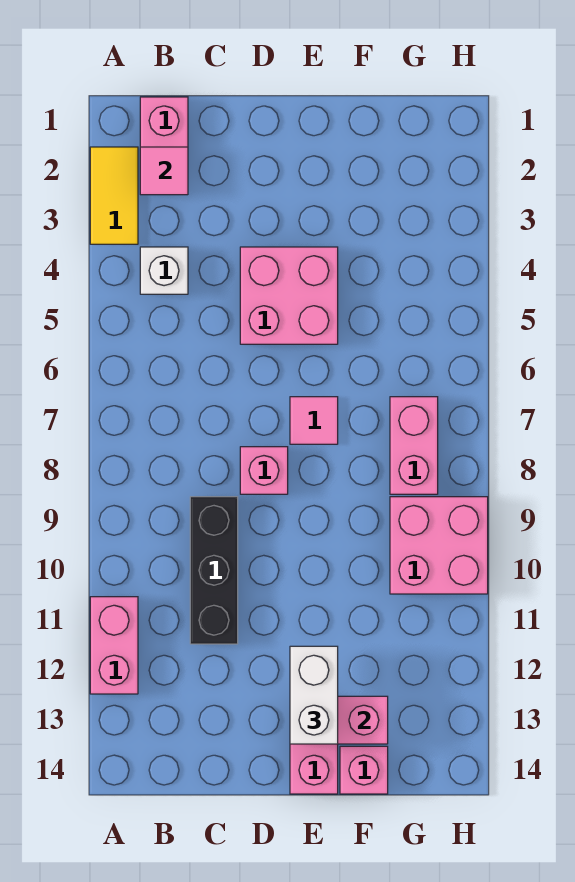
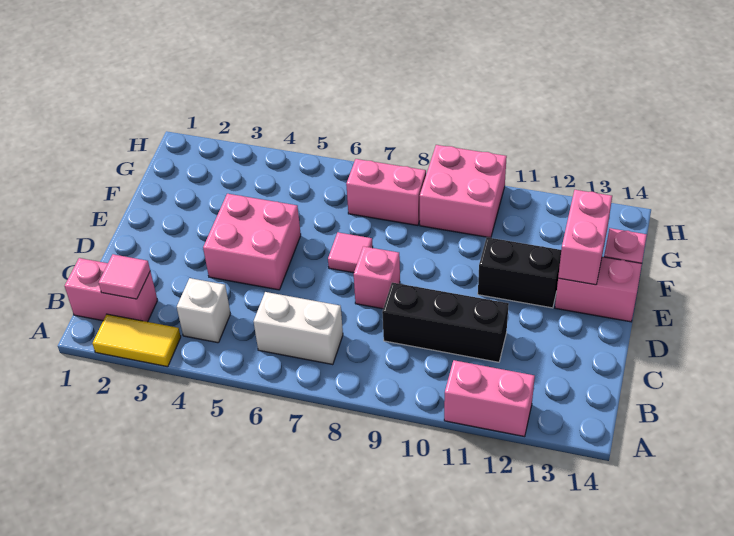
none -> black brick E11:E12 level 1
white brick E12:E13 level 3 -> white brick B6:B7 level 1

